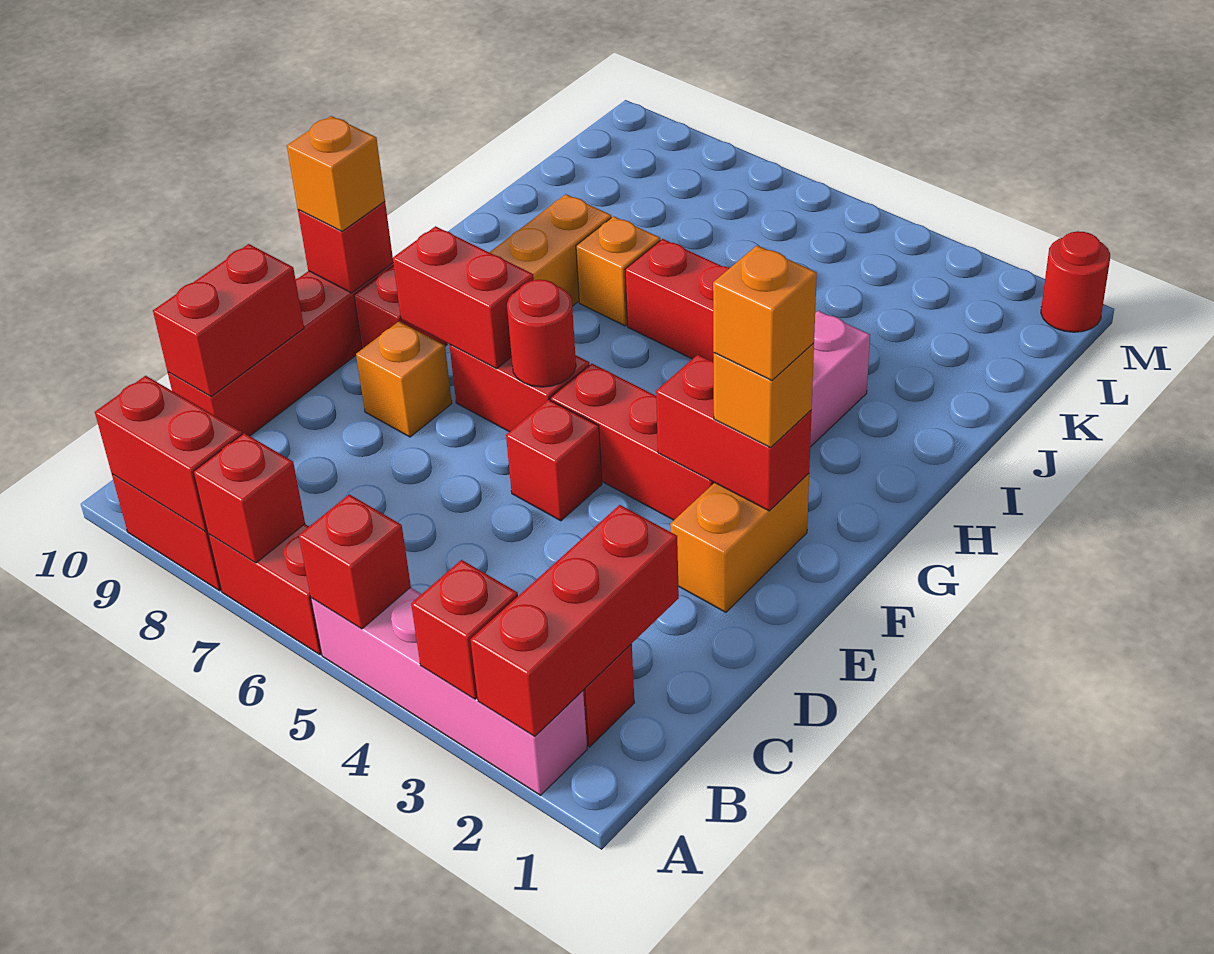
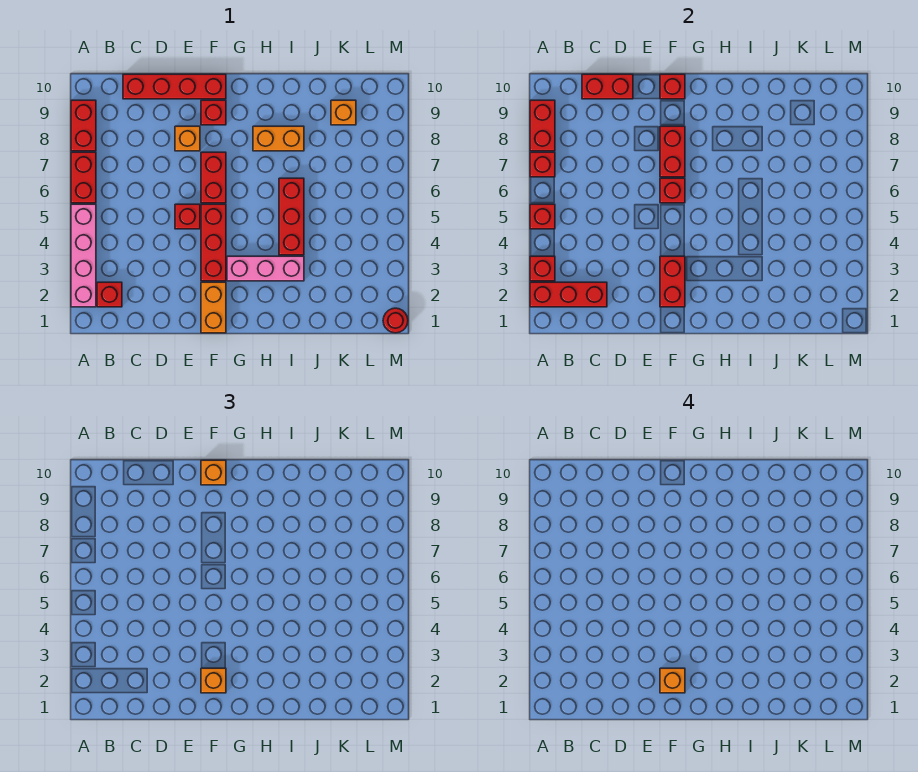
orange brick E2:F2 level 1 -> orange brick F1:F2 level 1
red round brick F6 level 2 -> red brick F6 level 2
orange brick I7 level 1 -> orange brick K9 level 1

